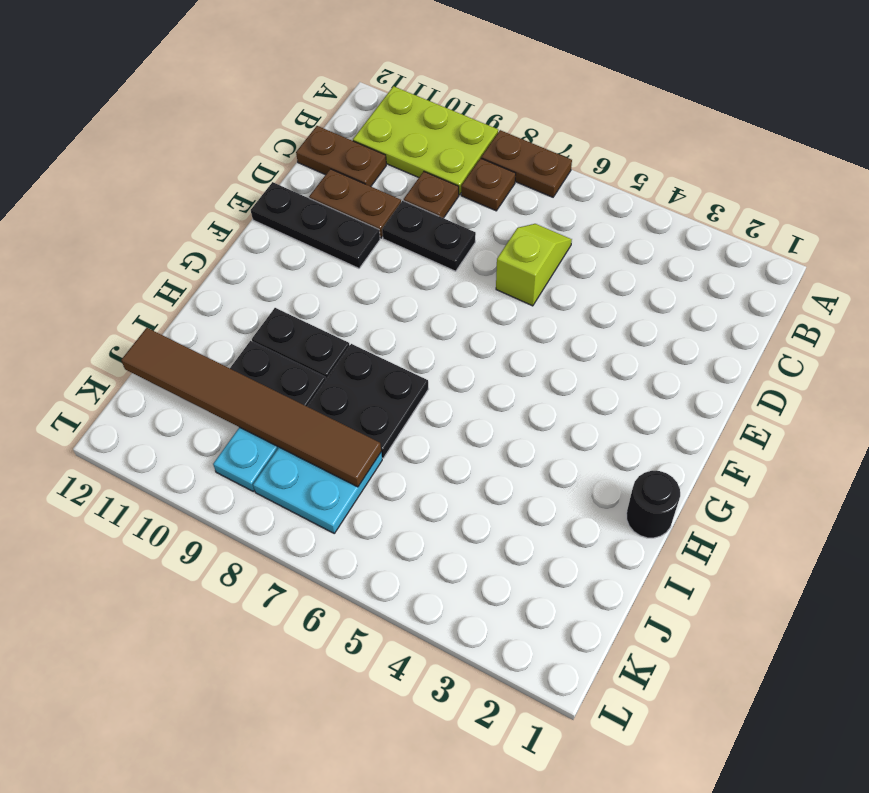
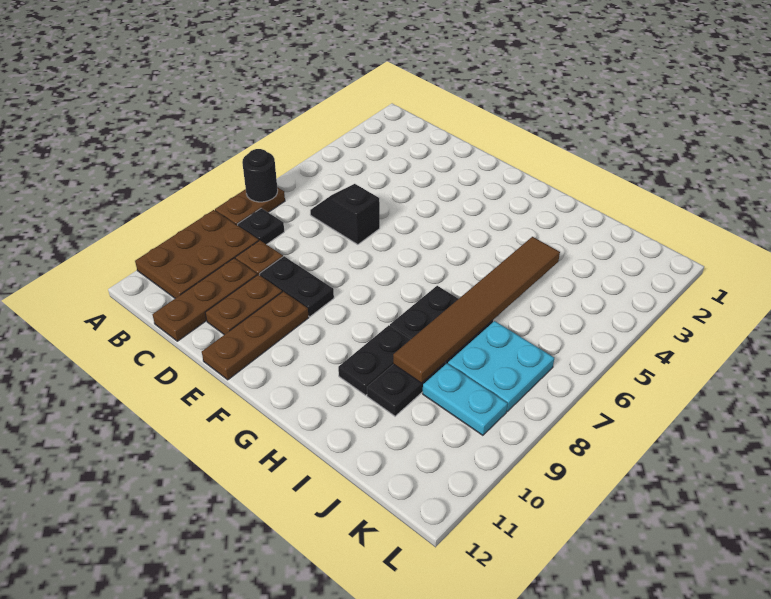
lime plate A9:B11 level 1 -> brown plate A9:B11 level 1
brown plate B8 level 1 -> black plate B8 level 1
lime slope C6:D6 level 1 top D -> black slope C6:D6 level 1 top D
brown plate C11:C12 level 1 -> brown plate C10:C12 level 1
black plate D8:D9 level 1 -> black plate D9:E9 level 1
black plate E10:E12 level 1 -> brown plate E10:E12 level 1
black round brick H1 level 1 -> black round brick A7 level 2
brown tile J7:J12 level 2 -> brown tile I4:I9 level 2

